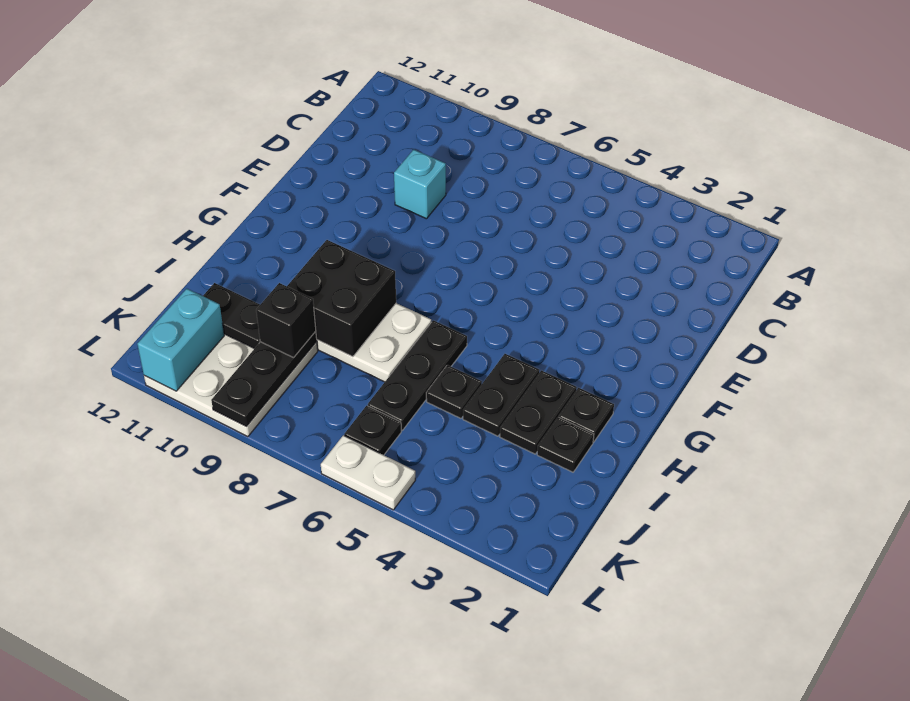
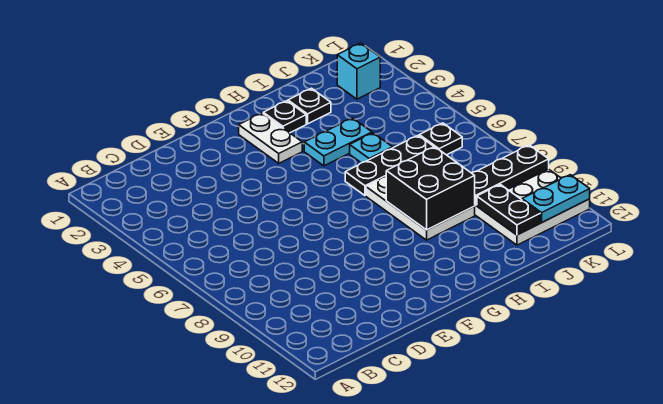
cyan brick D9 level 1 -> cyan brick K2 level 1
black plate H3:I3 level 1 -> none
black plate H4:I4 level 1 -> cyan plate H4:I4 level 1
black plate I5 level 1 -> cyan plate I5 level 1
black brick J9 level 3 -> none
cyan brick K11:L11 level 2 -> cyan plate K11:L11 level 2
white plate L5:L6 level 1 -> white plate G2:G3 level 1

